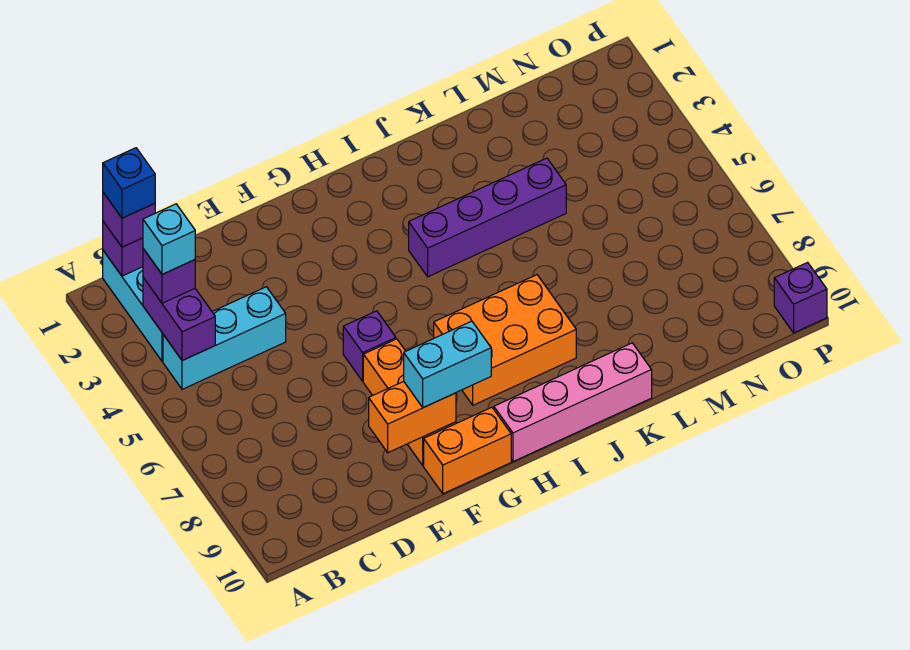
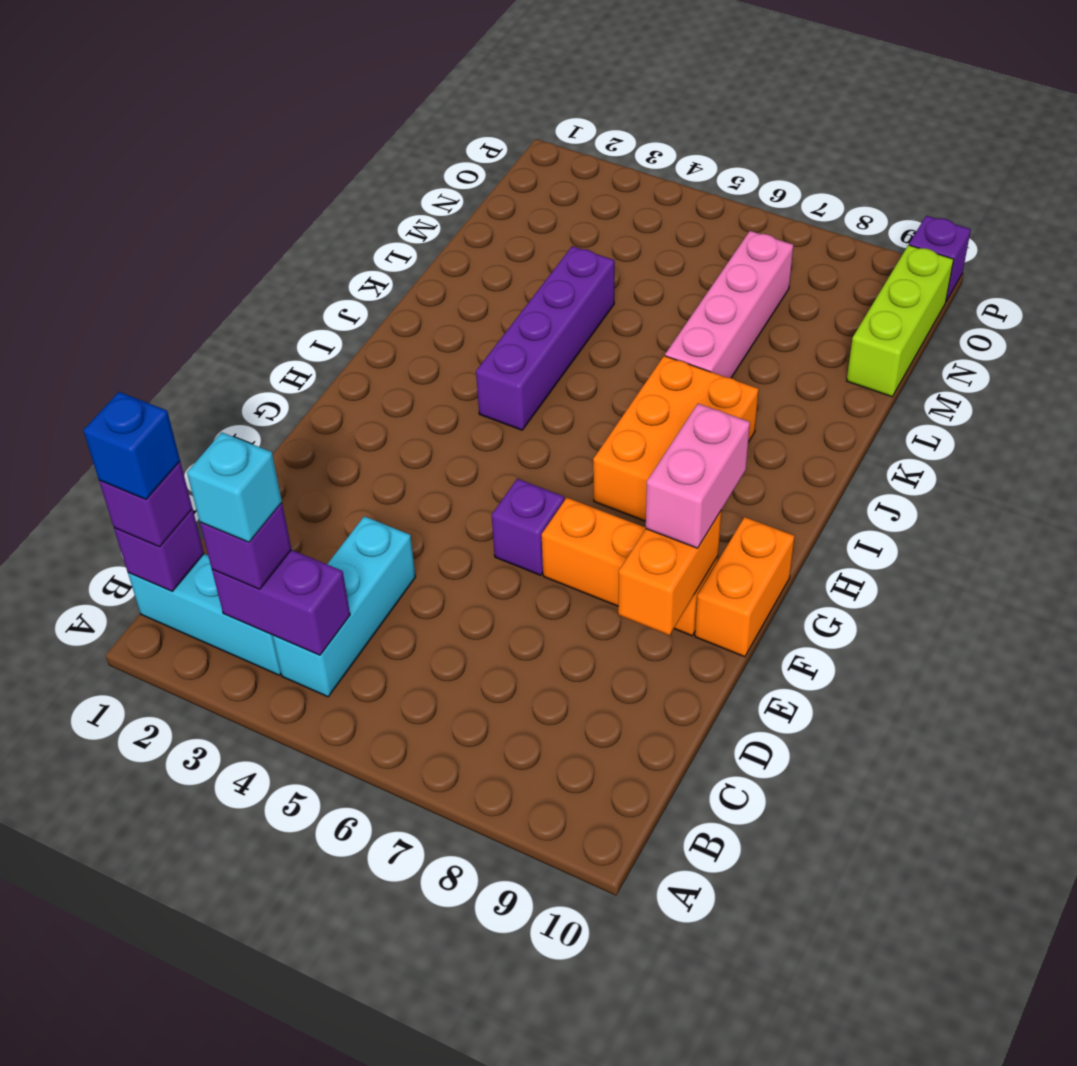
cyan brick F9:G9 level 3 -> pink brick F9:G9 level 3
pink brick H10:K10 level 1 -> pink brick K7:N7 level 1
none -> lime brick M10:O10 level 1

